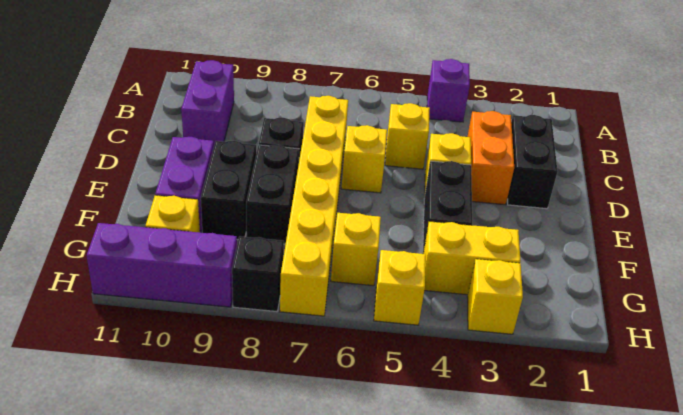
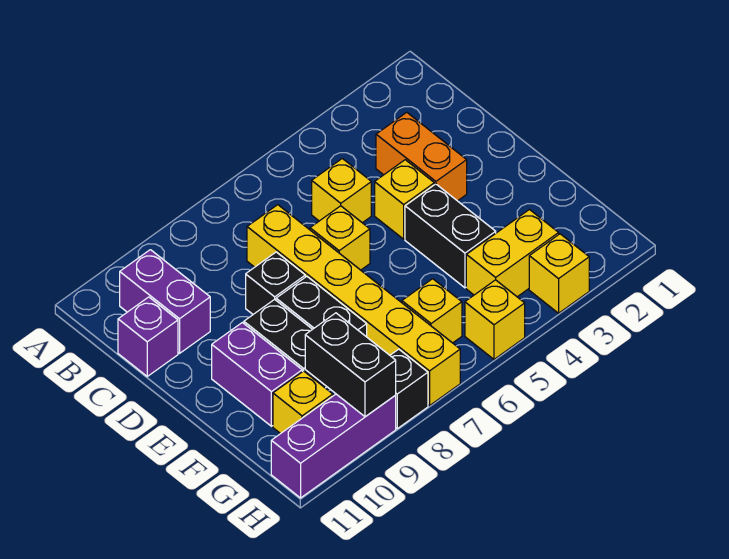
purple brick A4 level 1 -> purple brick C11 level 1
black brick C2:D2 level 1 -> black brick G9:H9 level 2

